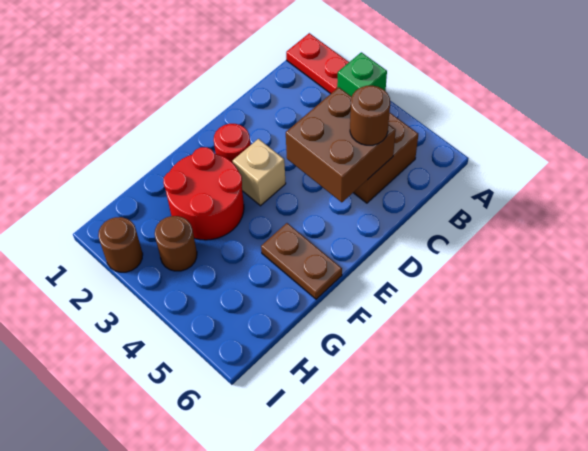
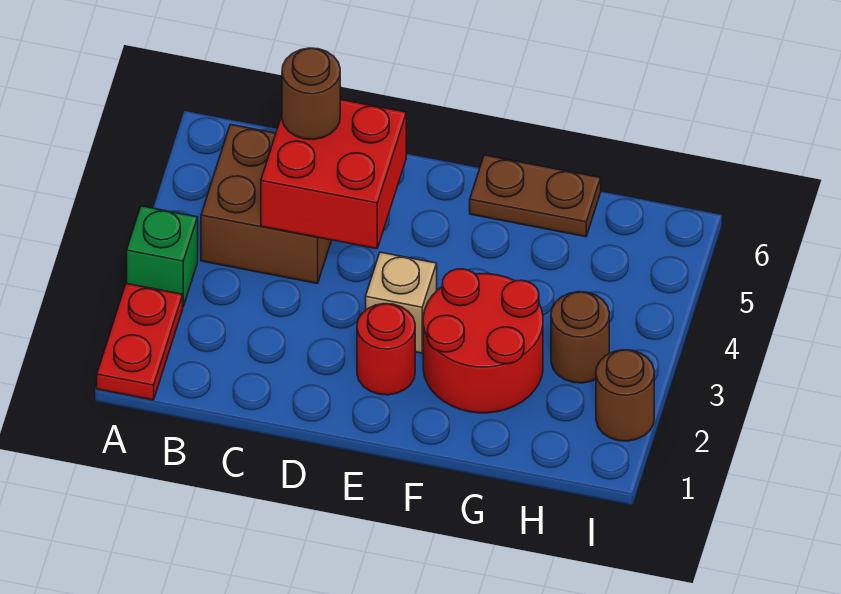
brown brick C4:D5 level 2 -> red brick C4:D5 level 2
brown plate F5:F6 level 1 -> brown plate F6:G6 level 1

